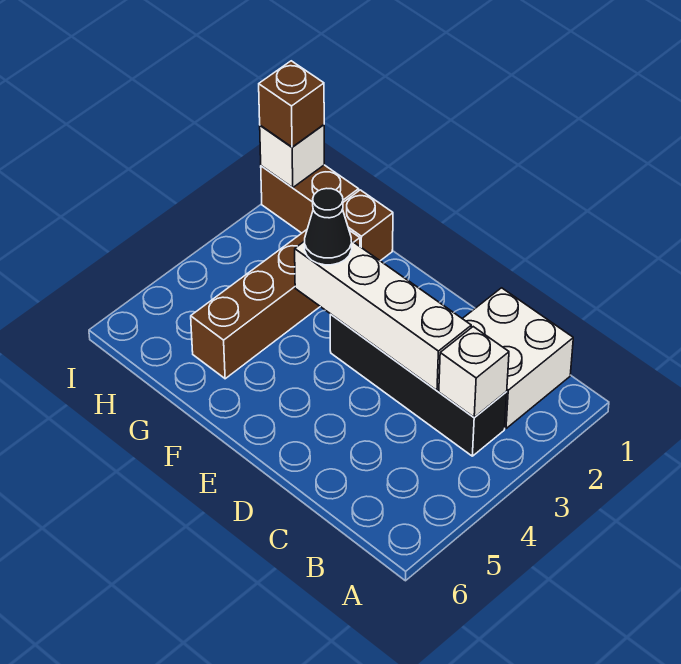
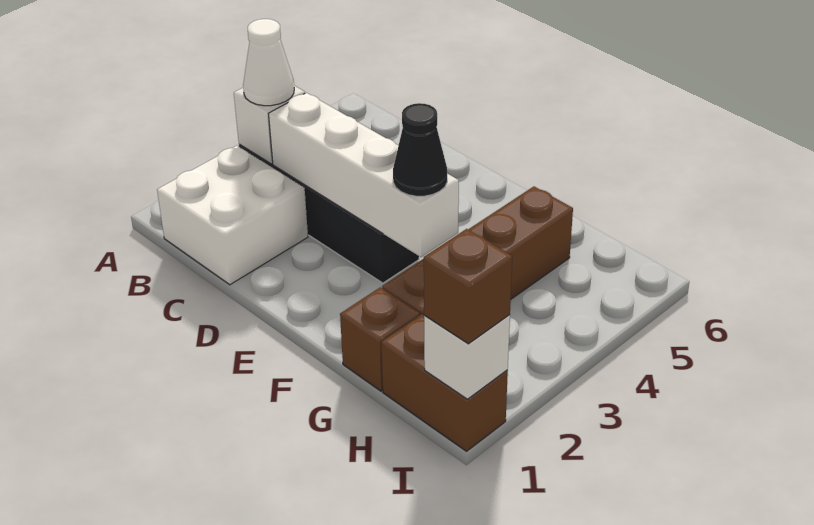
none -> white cone B3 level 3

